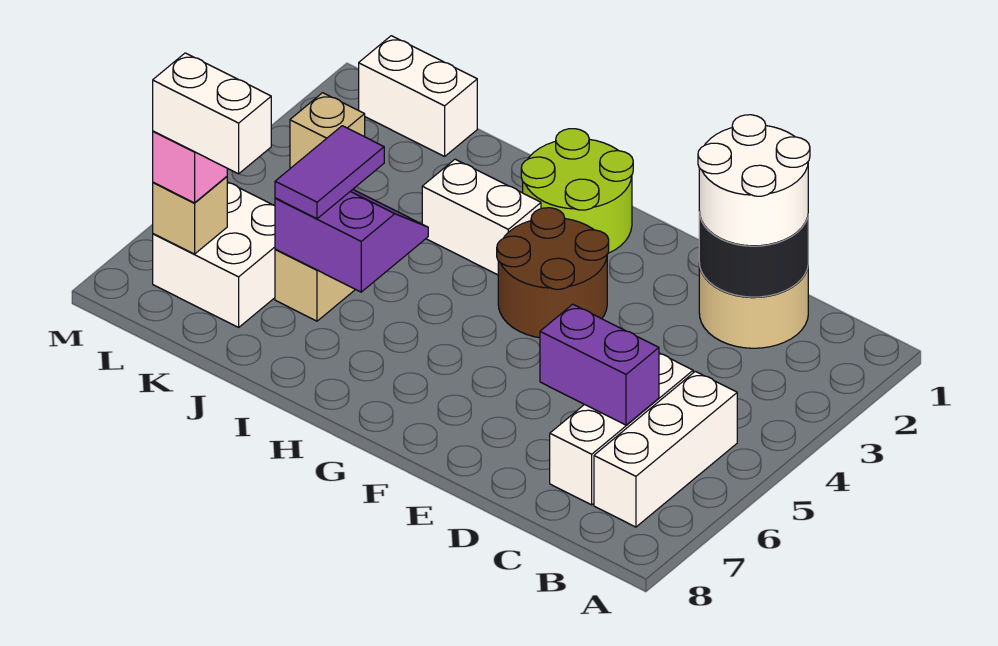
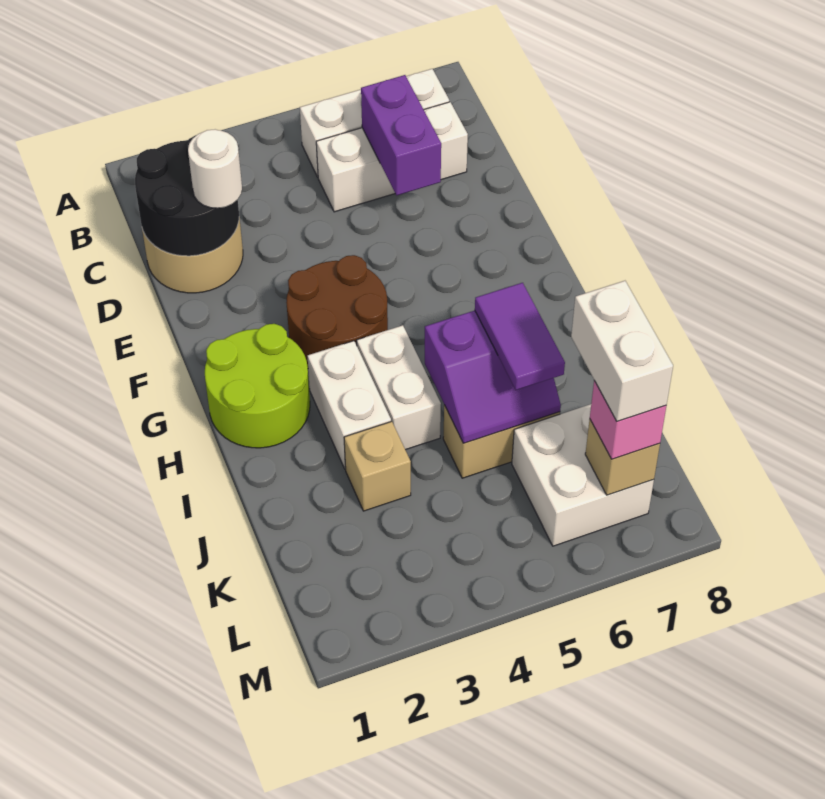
white round brick C1:D2 level 3 -> white round brick D2 level 3
purple slope I5:J6 level 2 top 6 -> purple slope I5:J6 level 2 top I
purple tile J5:J6 level 3 -> purple tile I6:J6 level 3
white brick K1:L1 level 1 -> white brick H4:I4 level 1
tan brick L3 level 1 -> tan brick J3 level 1

